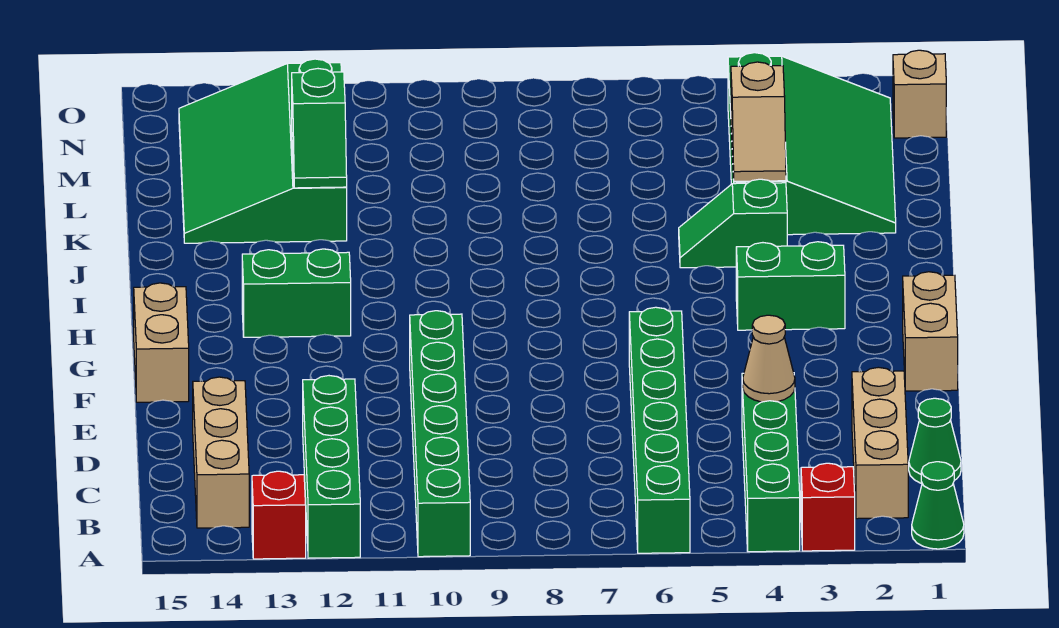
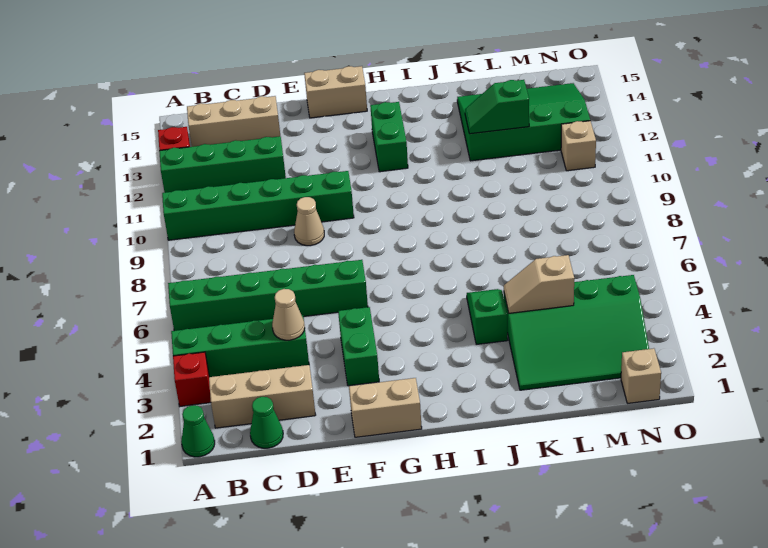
none -> tan cone E9 level 1
green brick H3:H4 level 1 -> green brick F3:F4 level 1
none -> tan brick N11 level 1

